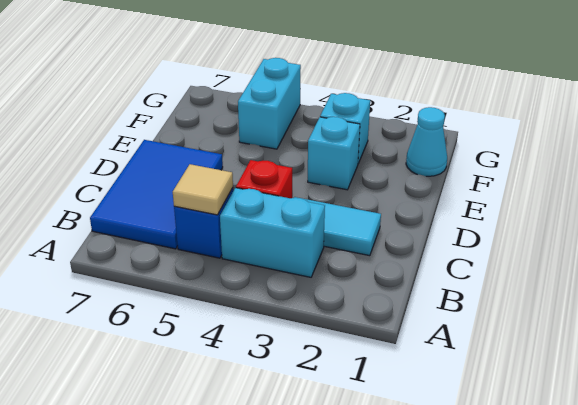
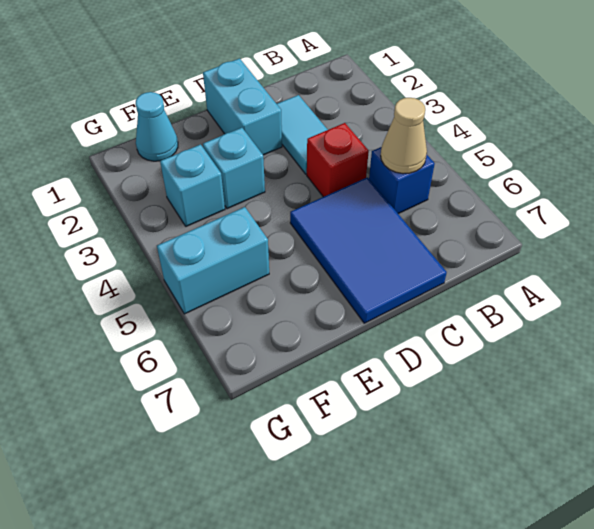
cyan brick B3:B4 level 1 -> cyan brick D1:D2 level 1
tan tile B5 level 2 -> tan cone B5 level 2
blue tile B6:D7 level 1 -> blue tile C5:D7 level 1

